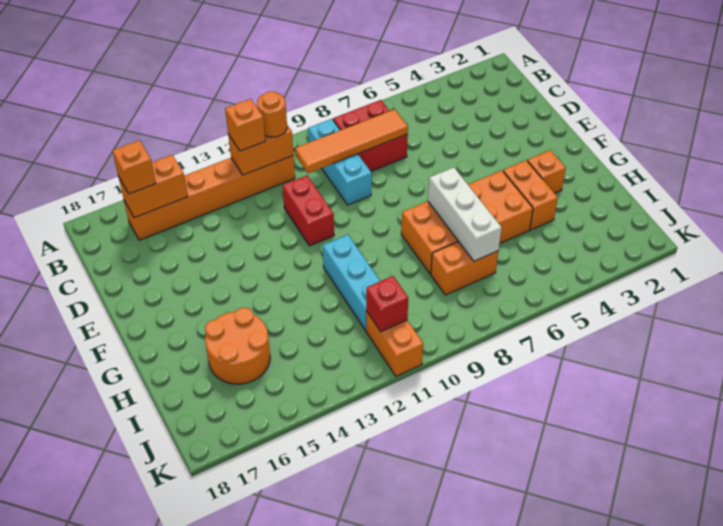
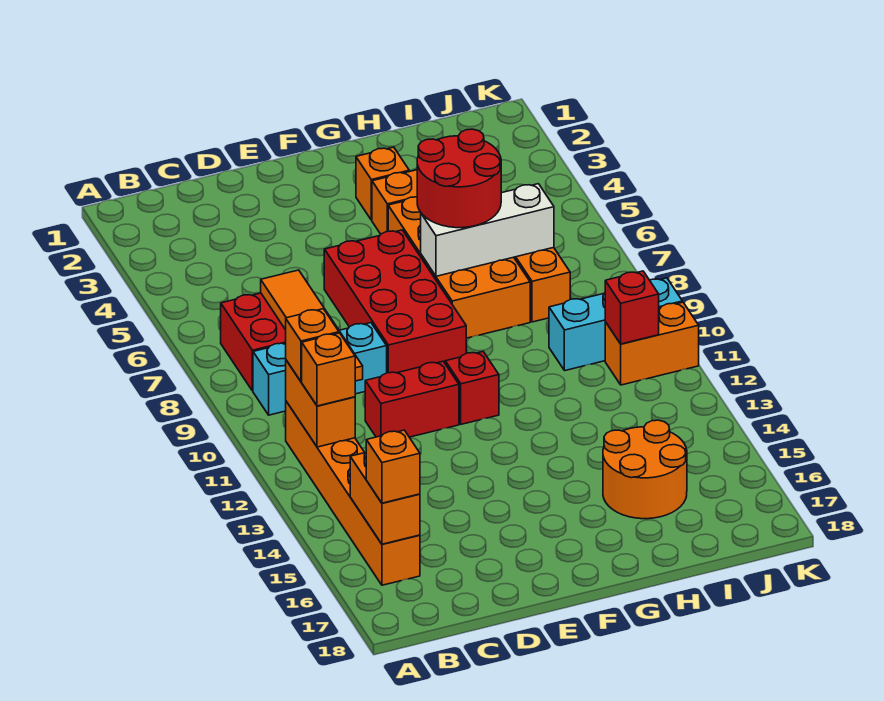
orange round brick B11 level 3 -> orange brick B11 level 3
none -> red brick E6:F9 level 1
none -> red brick F11 level 1
none -> red round brick G6:H7 level 3
cyan brick G11:I11 level 1 -> cyan brick I10:K10 level 1

